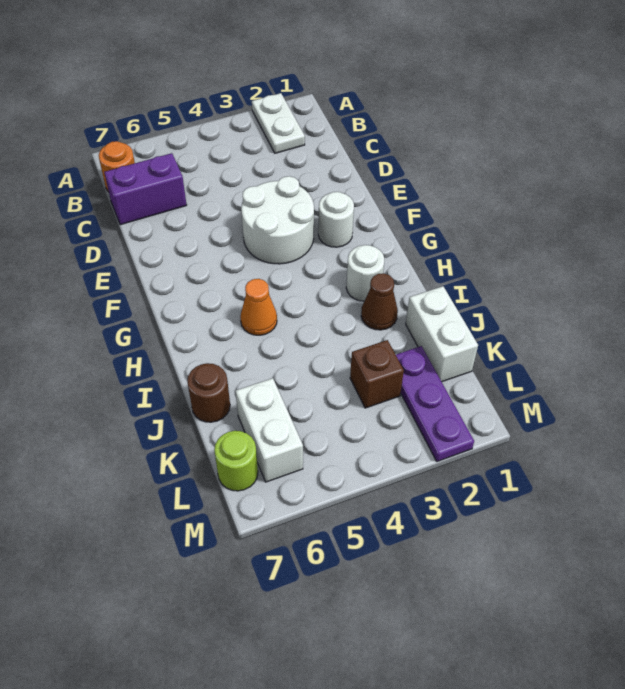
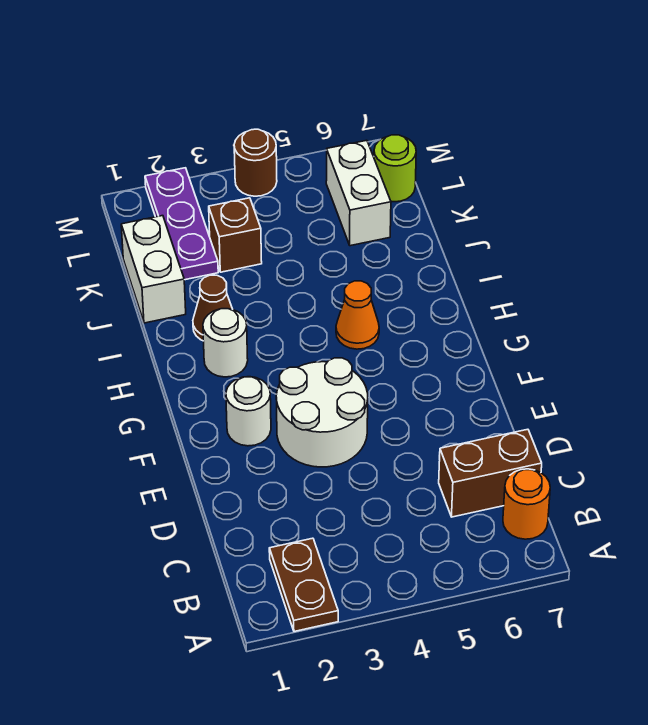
white plate A2:B2 level 1 -> brown plate A2:B2 level 1
purple brick C6:C7 level 1 -> brown brick C6:C7 level 1
brown round brick J7 level 1 -> brown round brick M4 level 1

